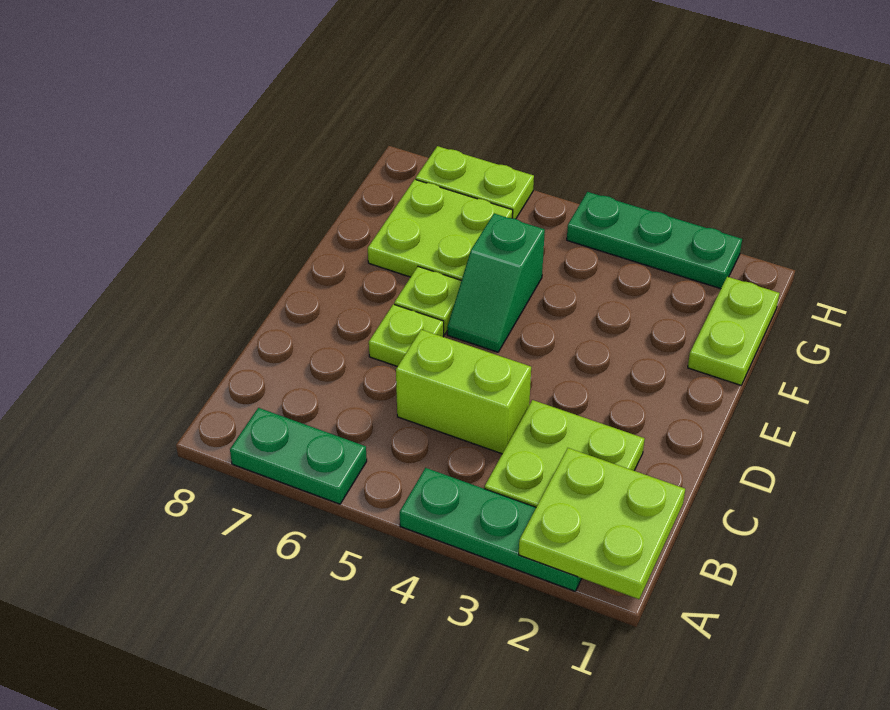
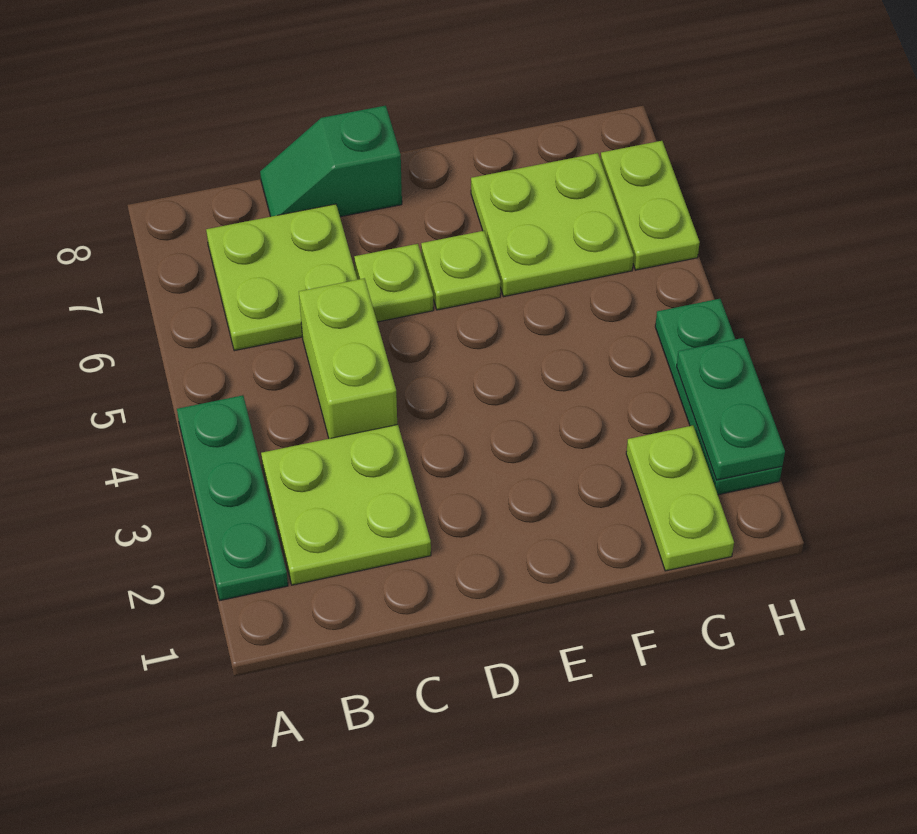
lime plate A1:B2 level 2 -> lime plate B6:C7 level 1
green plate A6:A7 level 1 -> green plate H2:H3 level 2
green slope E5:F5 level 1 top F -> green slope C8:D8 level 1 top D
lime plate F1:G1 level 1 -> lime plate G1:G2 level 1

